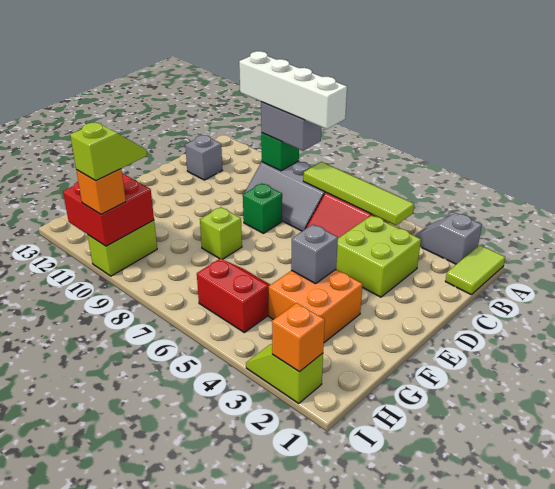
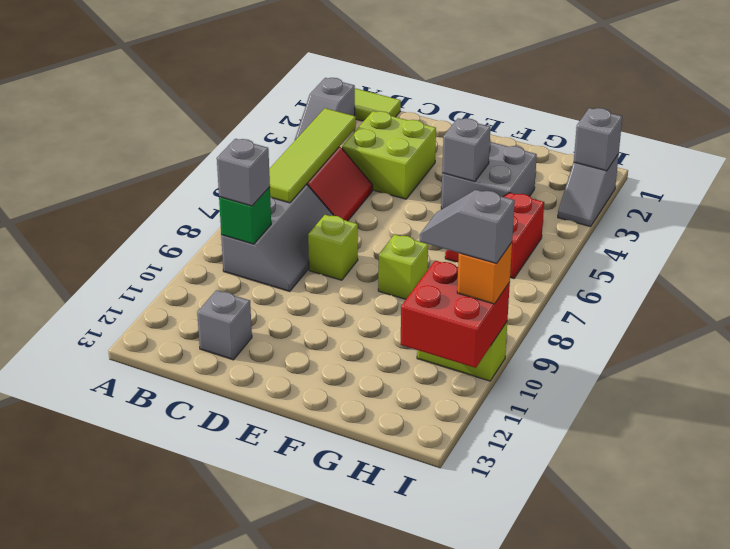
white brick B7:B10 level 4 -> none
grey brick B8:B9 level 3 -> grey brick B9 level 3
green brick D8 level 1 -> lime brick D8 level 1
orange brick F3:G4 level 1 -> grey brick F3:G4 level 1
lime slope H10:I10 level 4 top I -> grey slope H10:I10 level 4 top I
lime slope I2:I3 level 1 top 2 -> grey slope I2:I3 level 1 top 2
orange brick I2 level 2 -> grey brick I2 level 2

